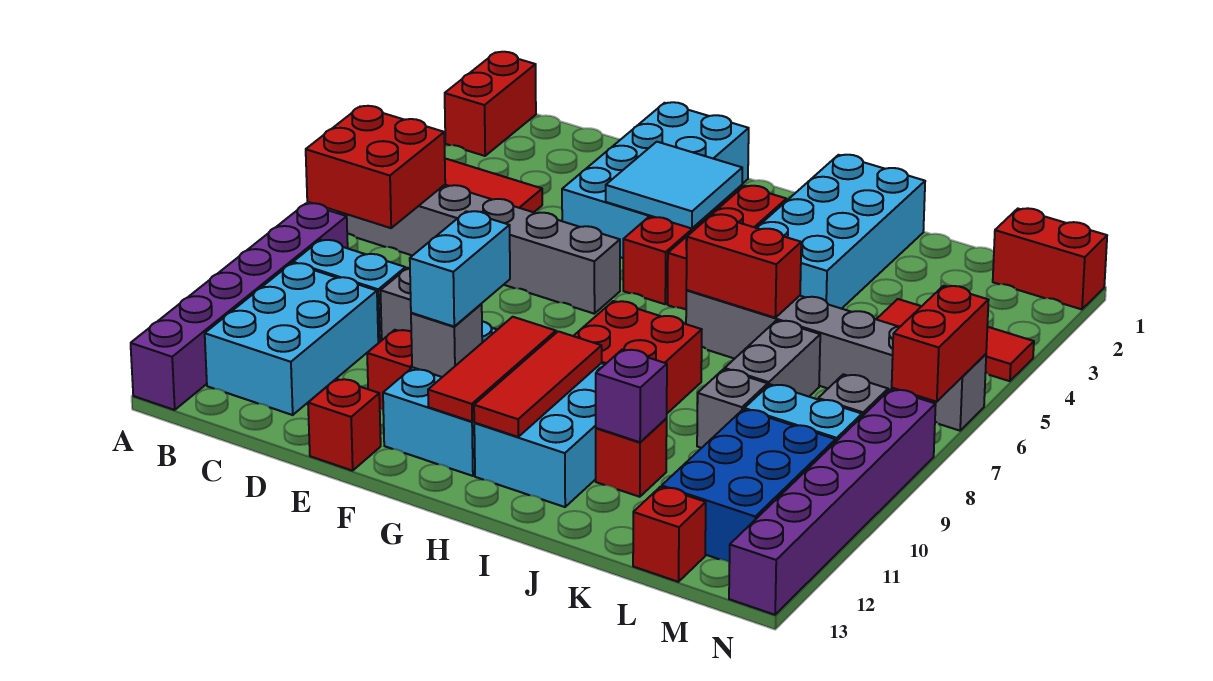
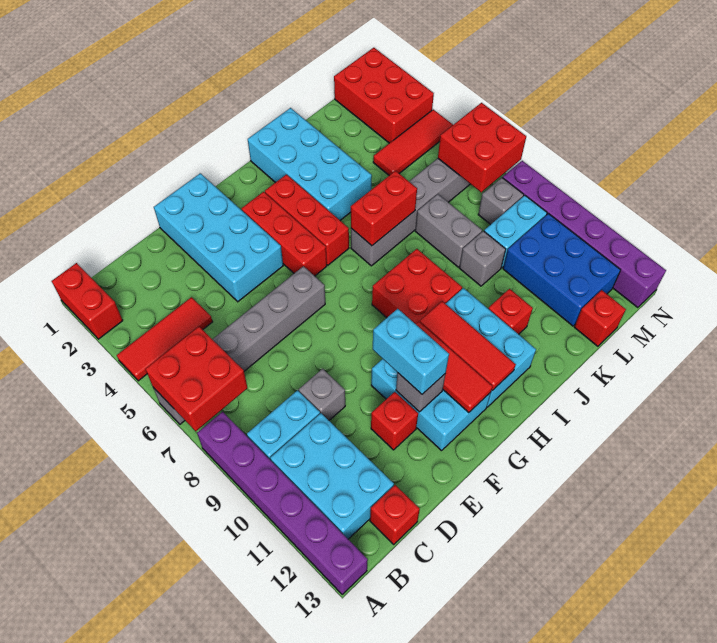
red brick E13 level 1 -> red brick C13 level 1
cyan tile F3:G4 level 2 -> none
purple brick J11 level 2 -> none
red brick M1:N1 level 1 -> red brick M1:N3 level 1
red brick N6:N7 level 2 -> red brick M6:N7 level 2

